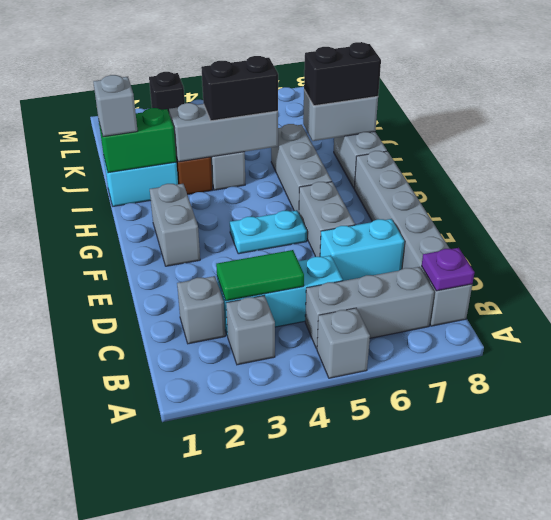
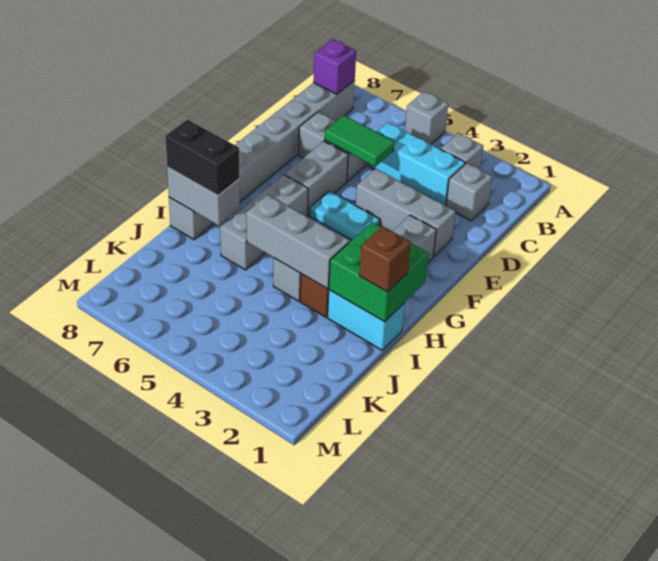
grey brick B5:B7 level 1 -> grey brick E2:E4 level 1
purple plate B8 level 2 -> purple brick B8 level 2
green tile C3:C4 level 2 -> green tile D5:D6 level 2
cyan brick D6:D7 level 1 -> grey brick D6:D7 level 1
green brick I1:I2 level 2 -> green brick H1:I2 level 2
grey brick I1 level 3 -> brown brick I1 level 3
black brick I4:I5 level 3 -> none
black brick M3 level 1 -> none

